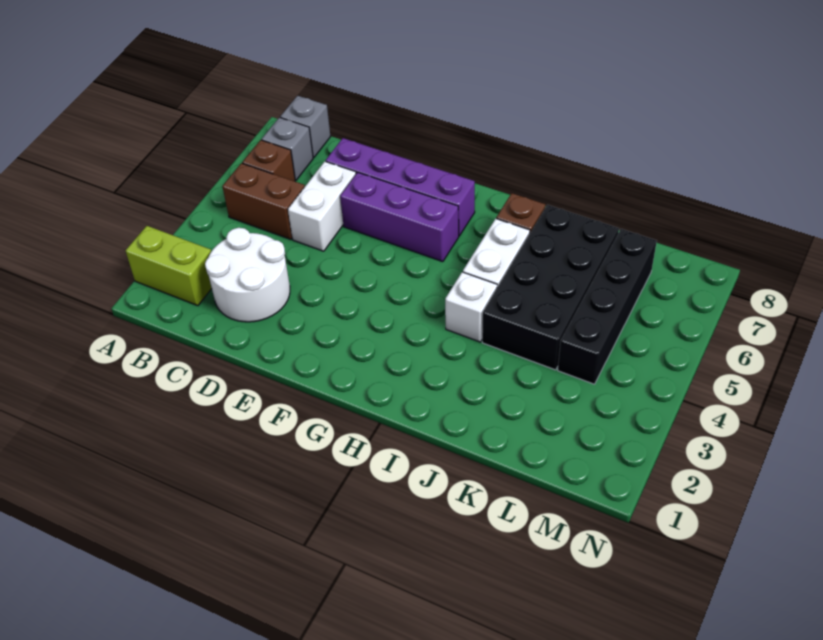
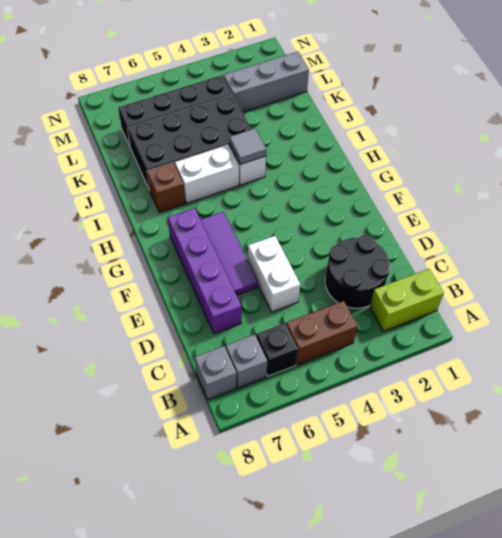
lime brick A2:B2 level 1 -> lime brick B1:B2 level 1
brown brick B5:C5 level 1 -> brown brick B4:B5 level 1
brown brick B6 level 1 -> black brick B6 level 1
white round brick C2:D3 level 1 -> black round brick C2:D3 level 1
white brick D5:D6 level 1 -> white brick D5:E5 level 1
purple brick E6:G6 level 1 -> purple tile E6:G6 level 1
none -> grey tile I4 level 2
none -> grey brick L1:L3 level 1

